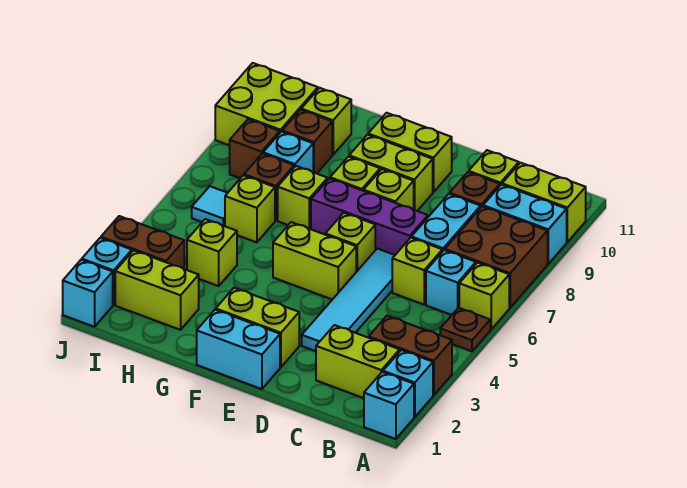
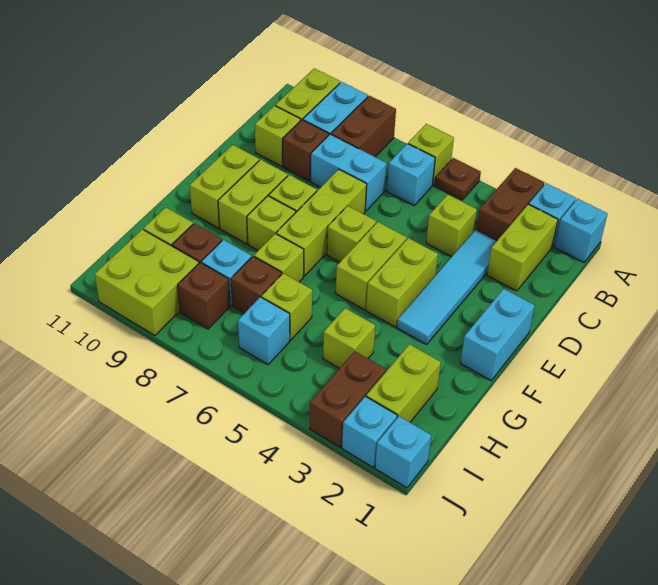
brown brick A7:B8 level 1 -> brown brick A8:B8 level 1
lime brick C6 level 1 -> lime brick C4 level 1
cyan tile D3:D6 level 1 -> cyan tile C3:F3 level 1
purple brick D7:F7 level 1 -> lime brick D7:F7 level 1
lime brick E2:F2 level 1 -> lime brick E4:F4 level 1
cyan tile I6 level 1 -> cyan brick I6 level 1

